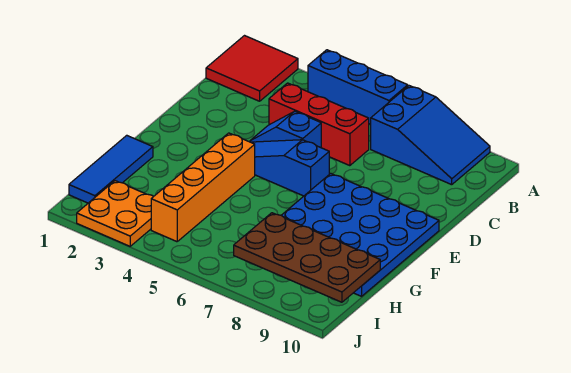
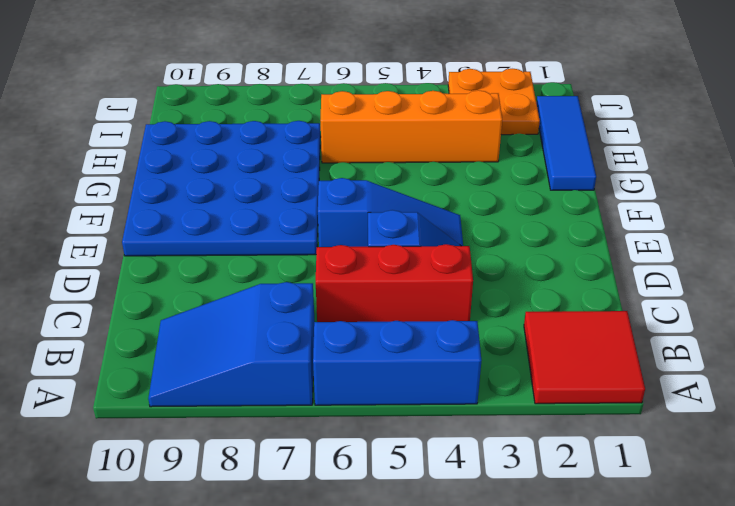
orange brick F4:I4 level 1 -> orange brick H3:H6 level 1
brown plate H7:I10 level 2 -> none

